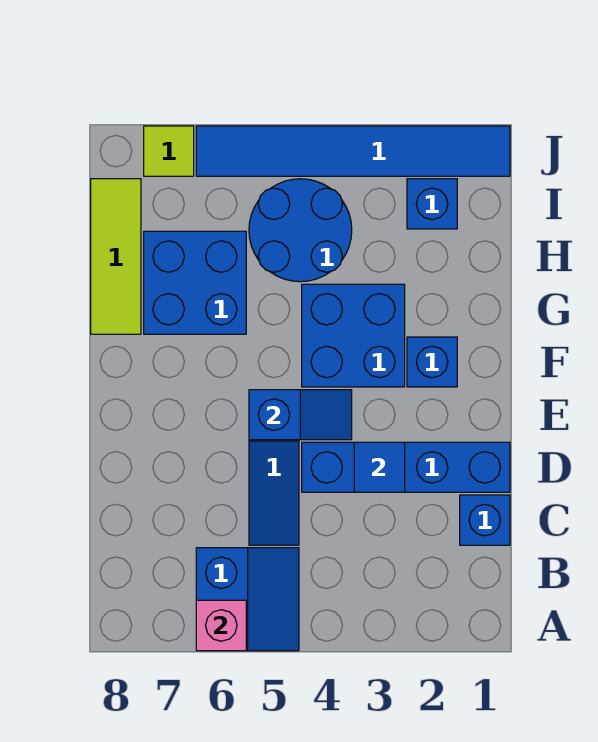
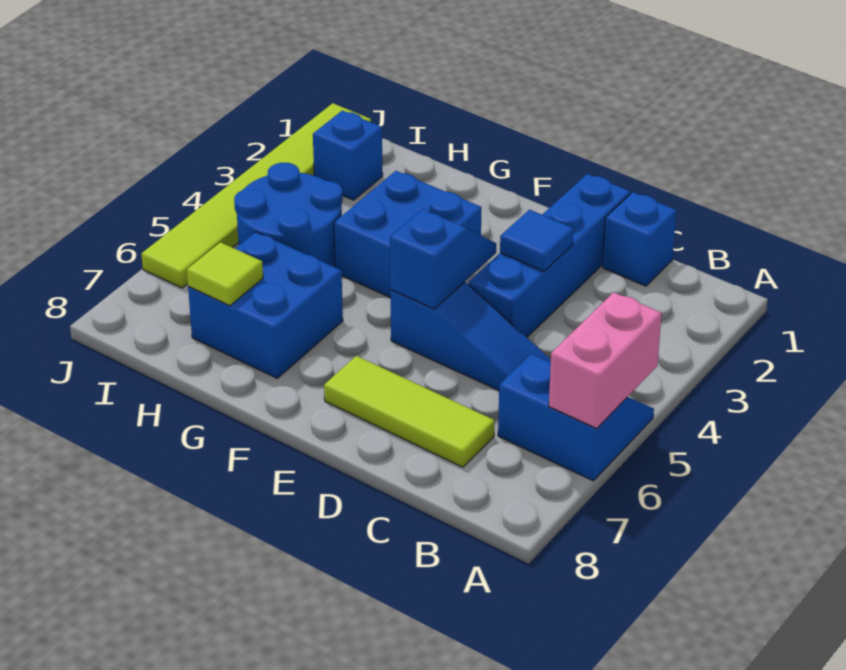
pink brick A6 level 2 -> pink brick A5:A6 level 2
blue brick F2 level 1 -> none
lime tile G8:I8 level 1 -> lime tile C7:E7 level 1
blue tile J1:J6 level 1 -> lime tile J1:J6 level 1
lime tile J7 level 1 -> lime tile H7 level 2

